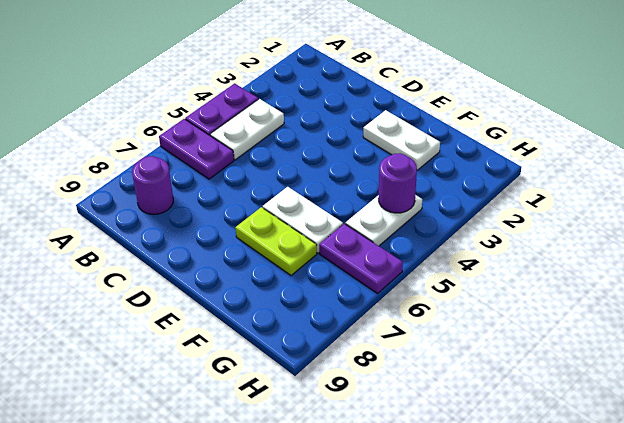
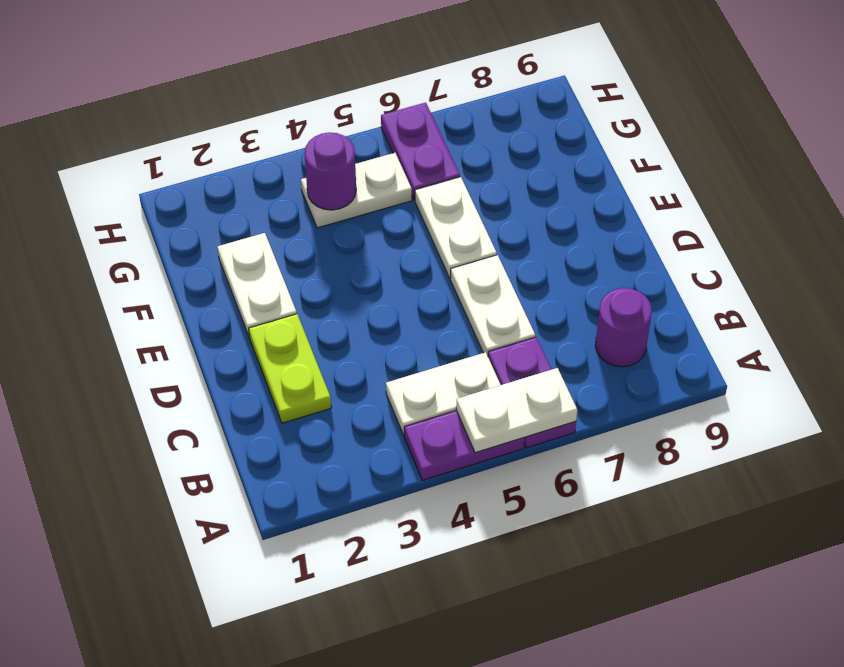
none -> white plate A5:A6 level 2
none -> white plate C6:D6 level 1
lime plate E7:F7 level 1 -> lime plate C2:D2 level 1

